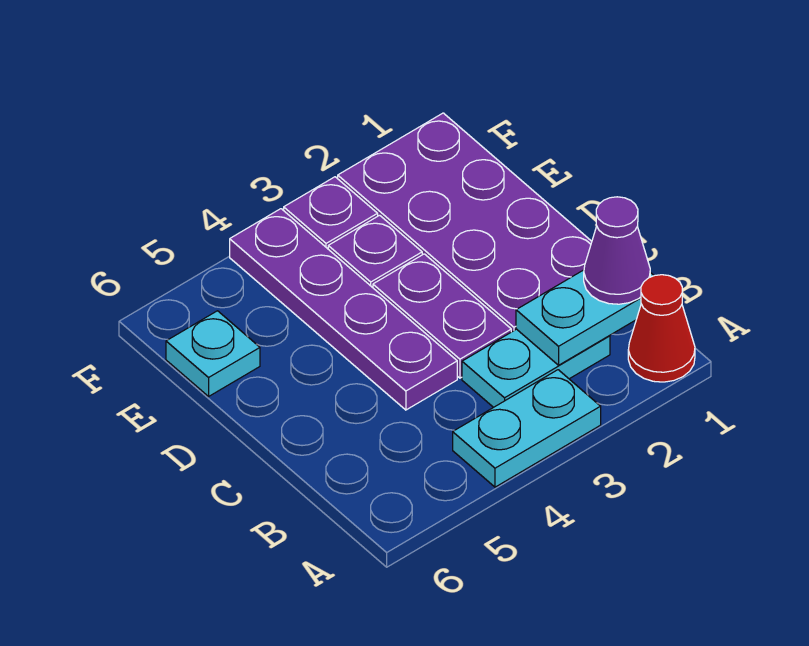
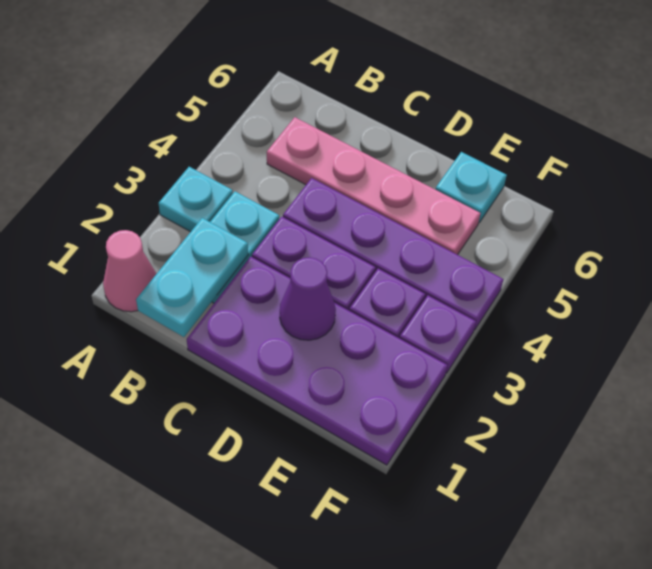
red cone A1 level 1 -> pink cone A1 level 1
cyan plate A3:A4 level 1 -> cyan plate A3 level 1
purple cone B1 level 3 -> purple cone D2 level 2
none -> pink plate B5:E5 level 1

